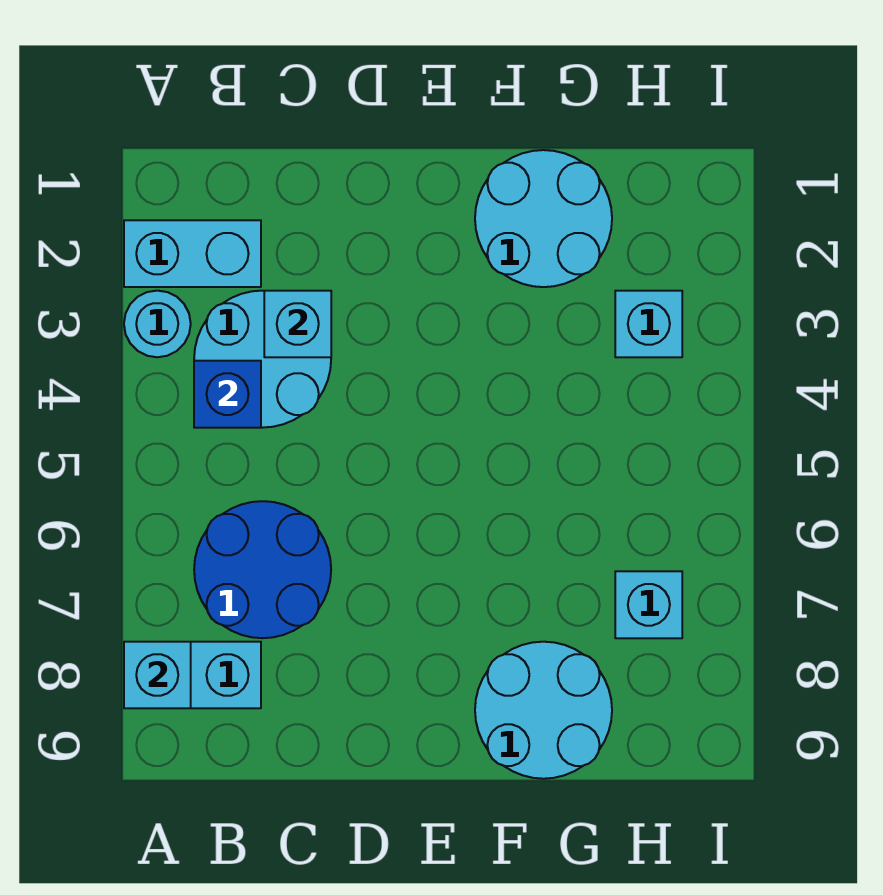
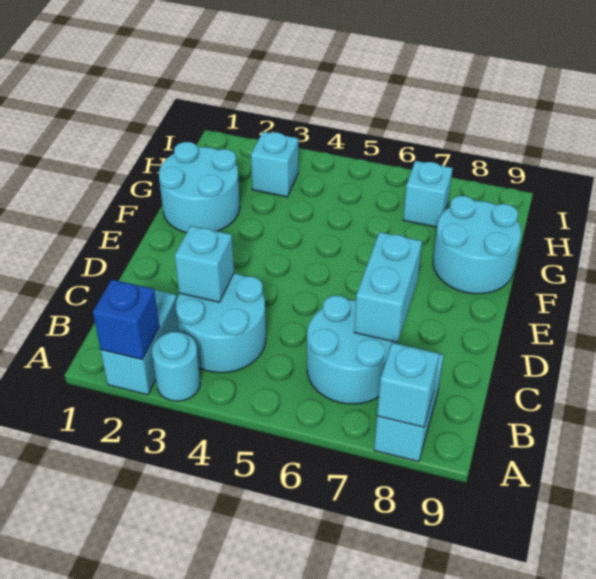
blue brick B4 level 2 -> blue brick A2 level 2
blue round brick B6:C7 level 1 -> cyan round brick B6:C7 level 1
none -> cyan brick C7:D7 level 2

